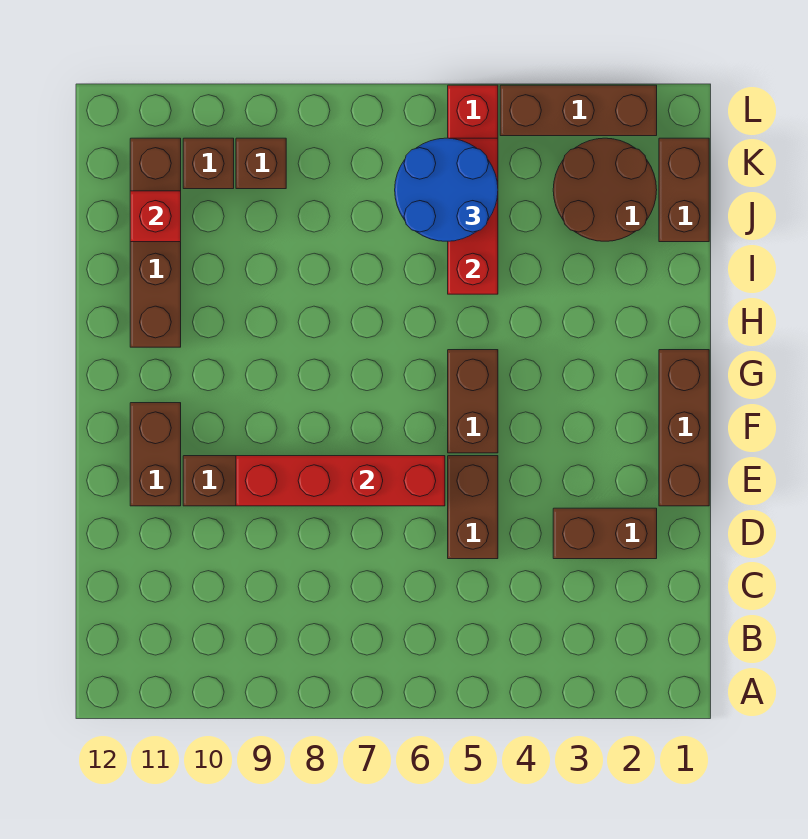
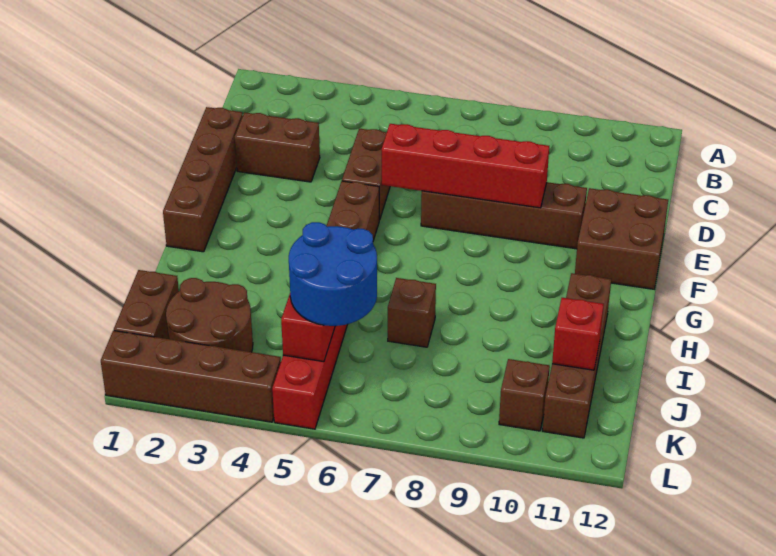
brown brick E1:G1 level 1 -> brown brick D1:G1 level 1
brown brick E11:F11 level 1 -> brown brick E11:F12 level 1
brown brick K9 level 1 -> brown brick I7 level 1
brown brick L2:L4 level 1 -> brown brick L1:L4 level 1

